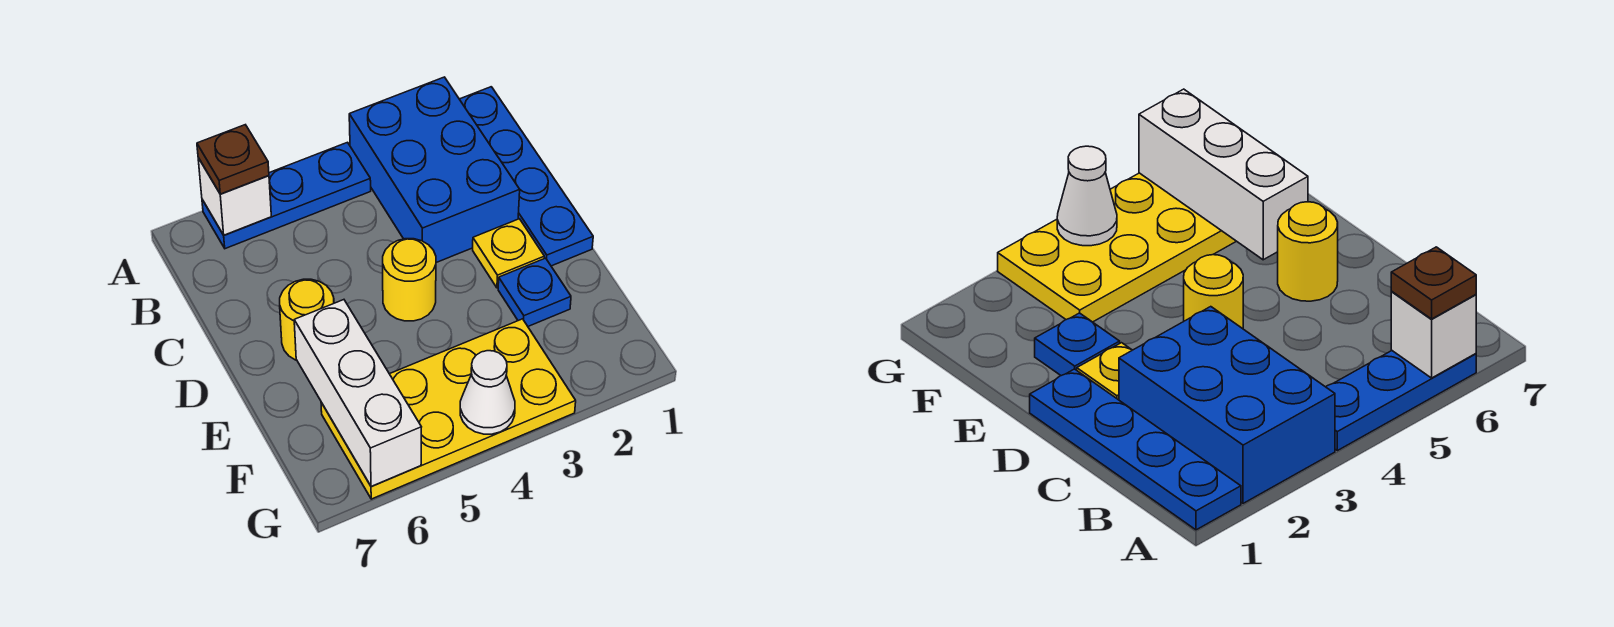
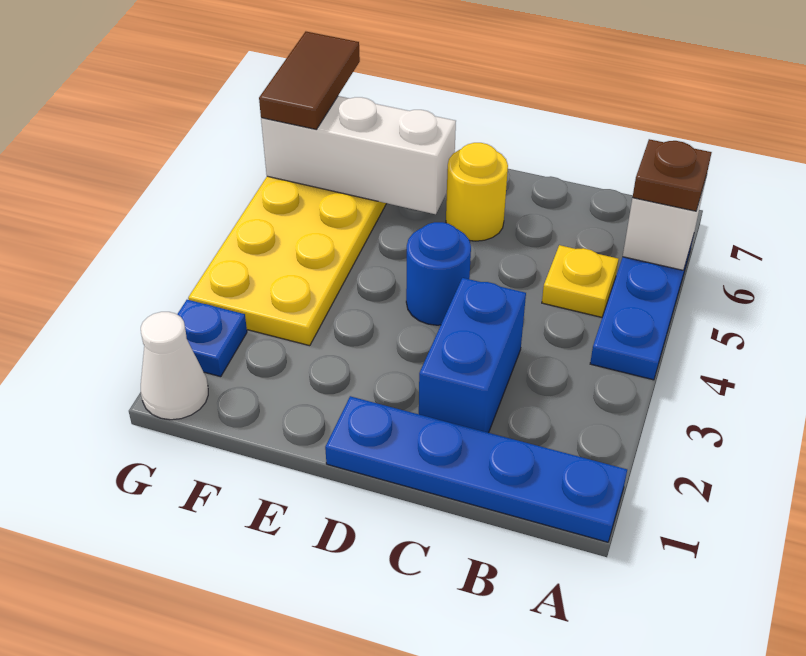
blue brick A2:C3 level 1 -> blue brick C2:C3 level 1
yellow plate D2 level 1 -> yellow plate B5 level 1
yellow round brick D4 level 1 -> blue round brick D4 level 1
blue plate E2 level 1 -> blue plate G2 level 1
white cone G4 level 2 -> white cone G1 level 1
none -> brown tile G6:G7 level 3

